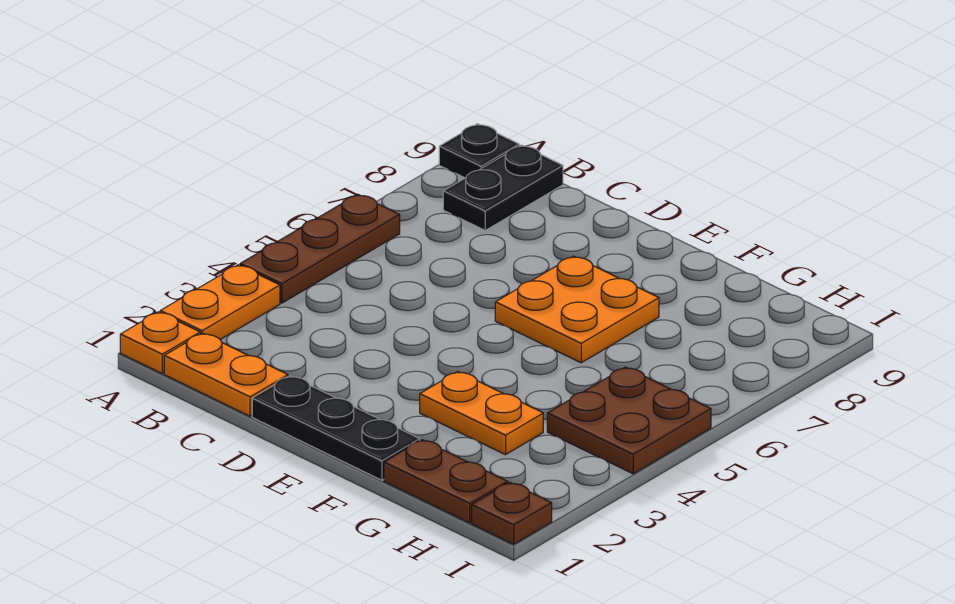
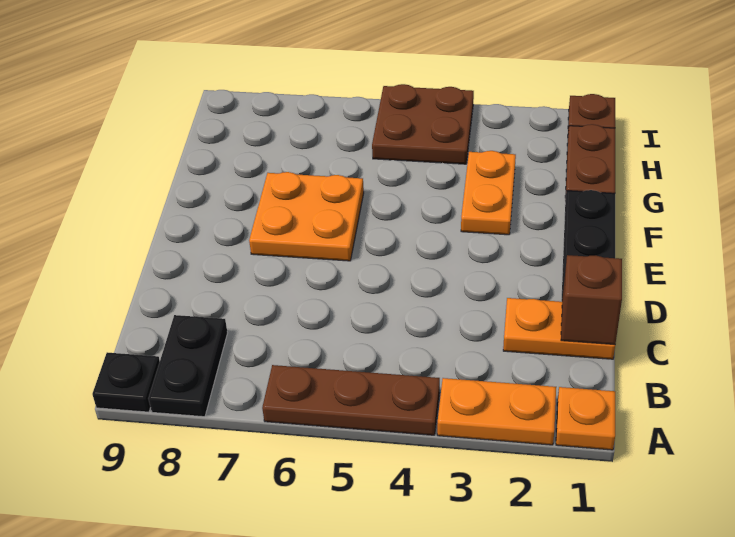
orange plate B1:C1 level 1 -> orange plate C1:C2 level 1
black plate B8:B9 level 1 -> black plate A8:B8 level 1
none -> brown brick C1 level 2

